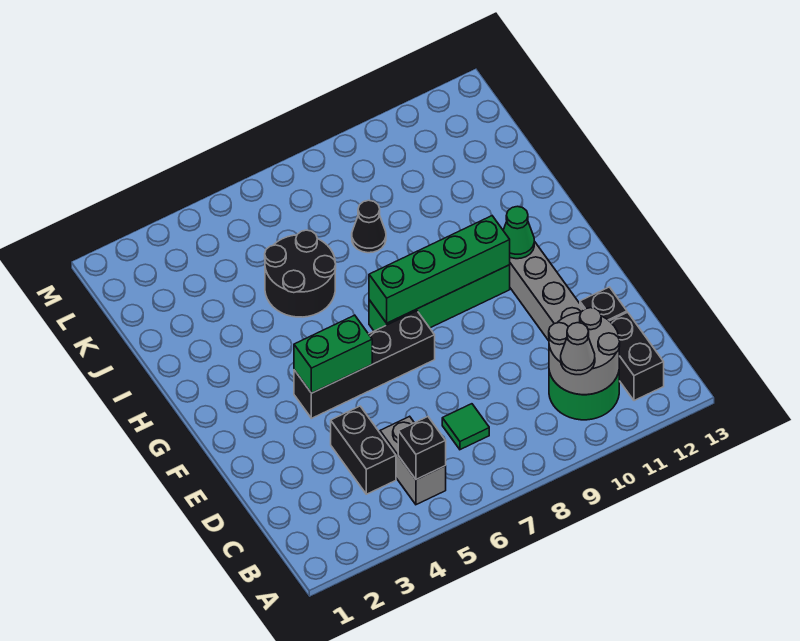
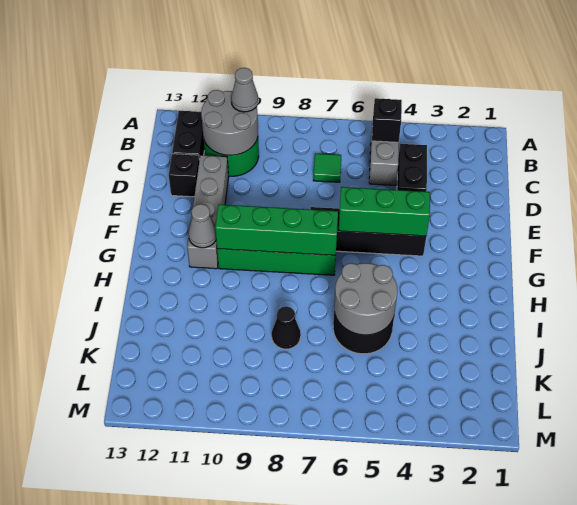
green brick F4:F5 level 2 -> green brick F4:F6 level 2
green cone G11 level 2 -> grey cone G11 level 2
none -> grey round brick I5:J6 level 2

